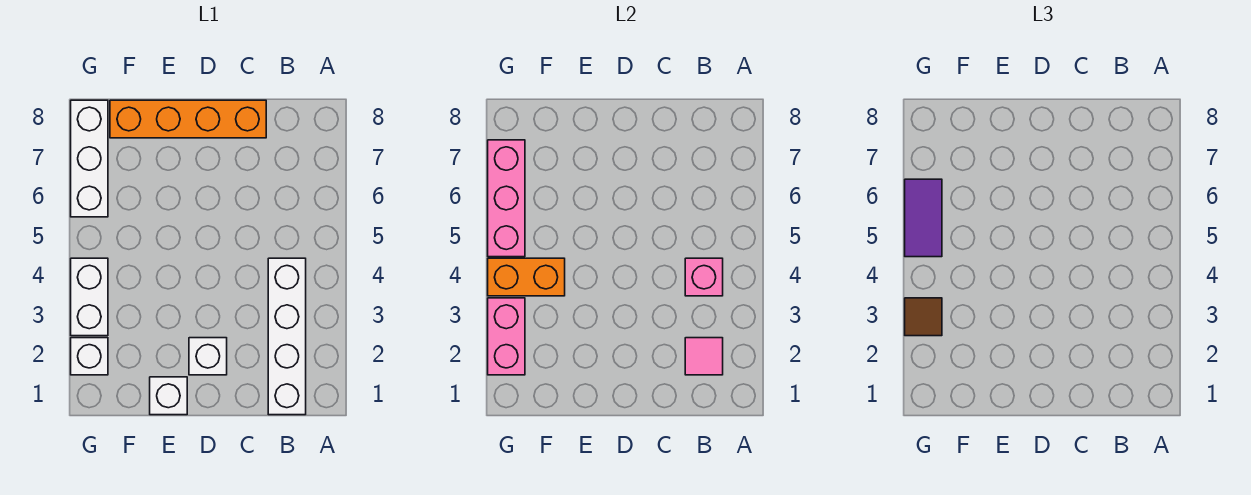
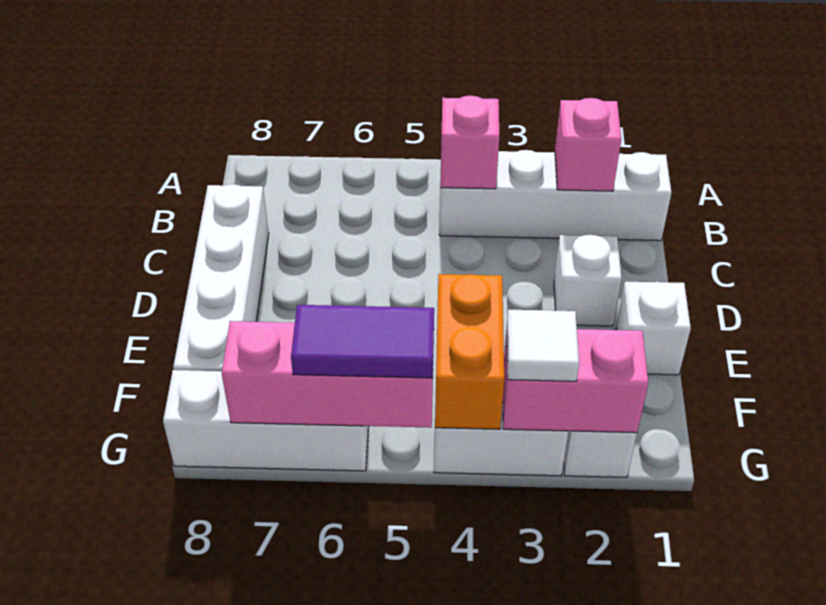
pink tile B2 level 2 -> pink brick B2 level 2
orange brick C8:F8 level 1 -> white brick C8:F8 level 1
brown tile G3 level 3 -> white tile G3 level 3

